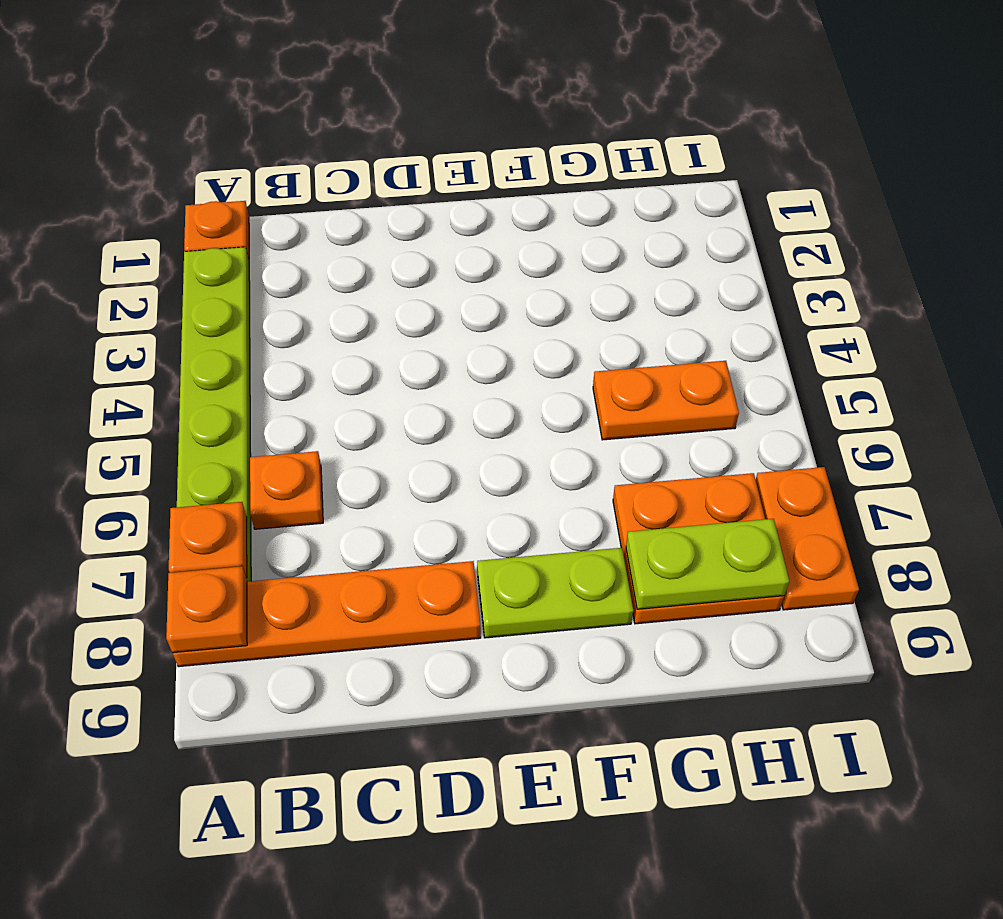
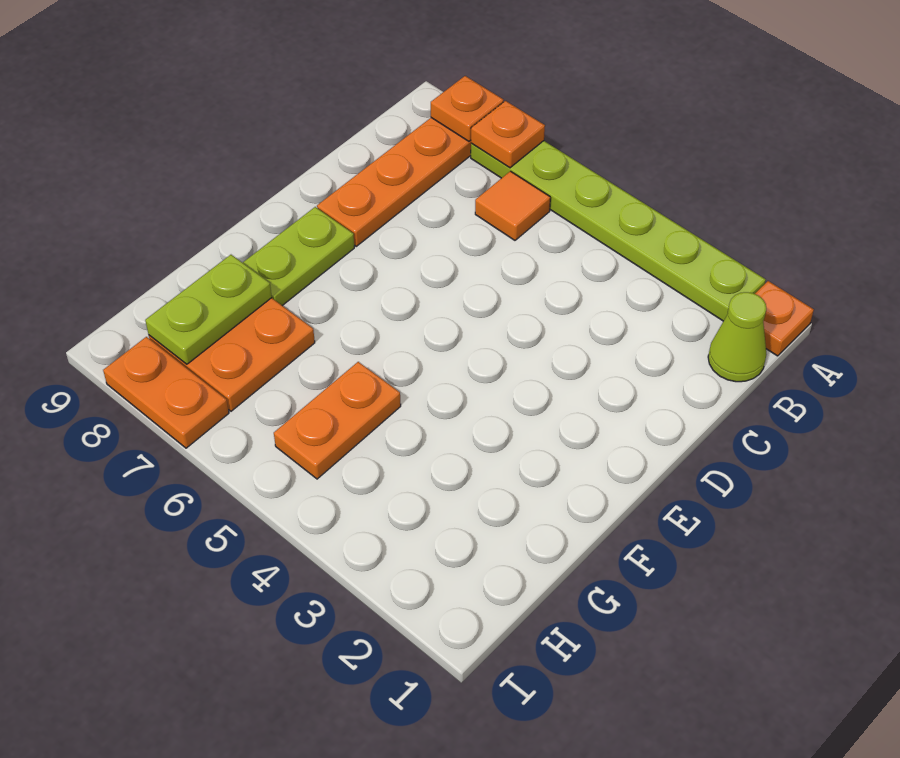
none -> lime cone B1 level 1
orange plate B6 level 1 -> orange tile B6 level 1

